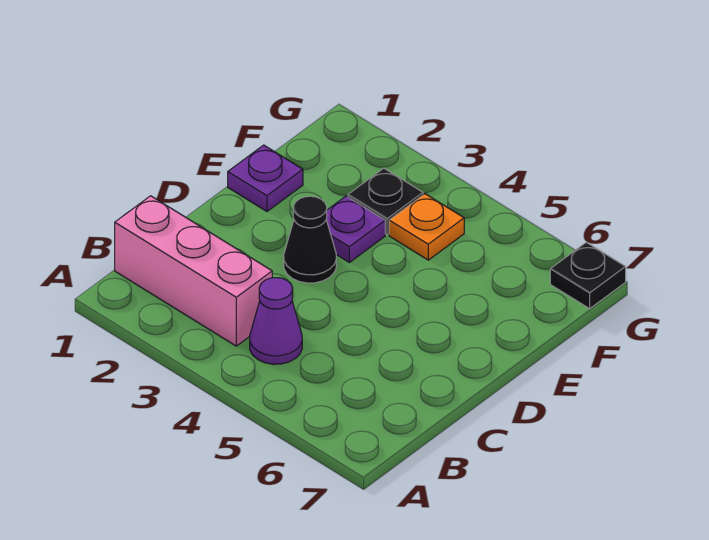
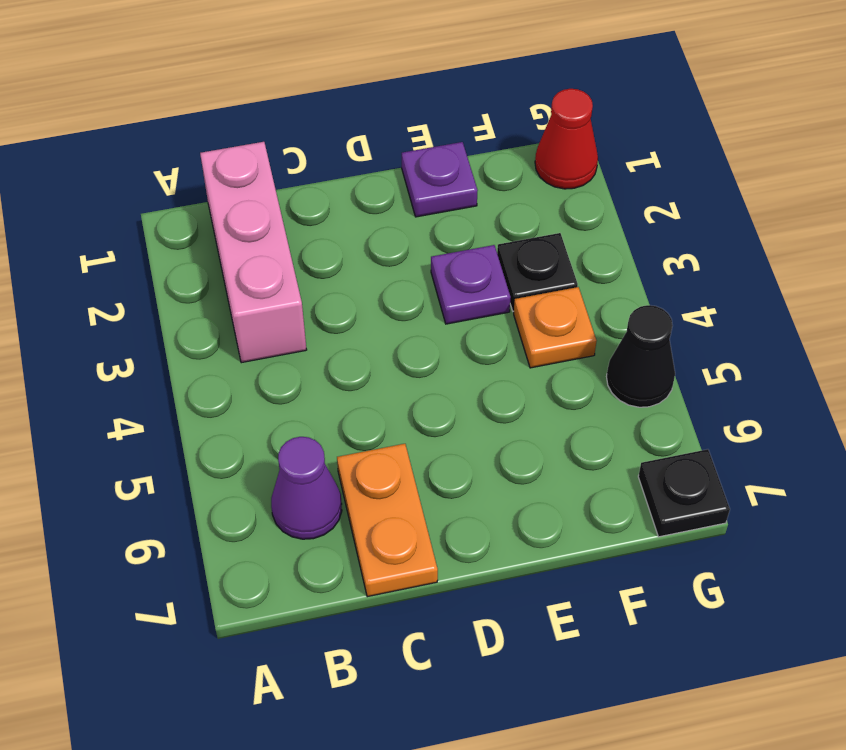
purple cone B4 level 1 -> purple cone B6 level 1
none -> orange plate C6:C7 level 1
black cone D3 level 1 -> black cone G5 level 1
none -> red cone G1 level 1

